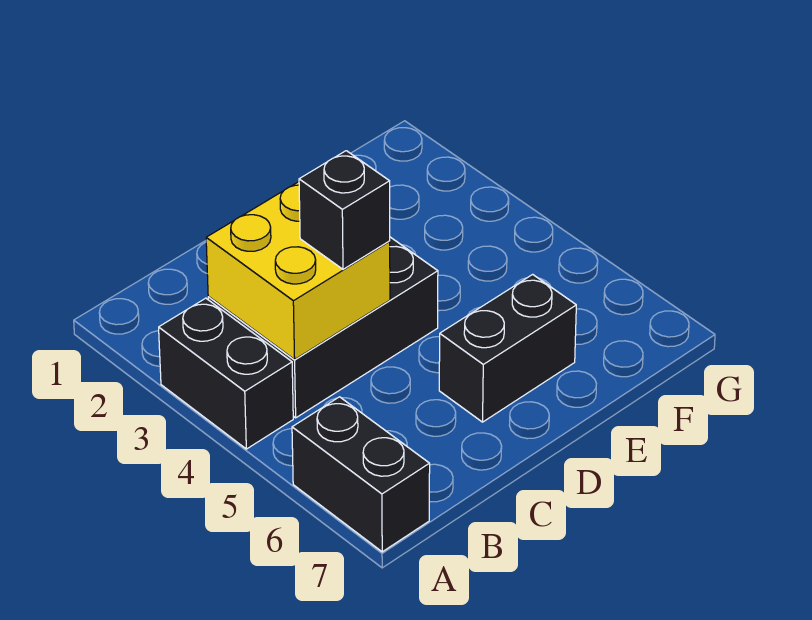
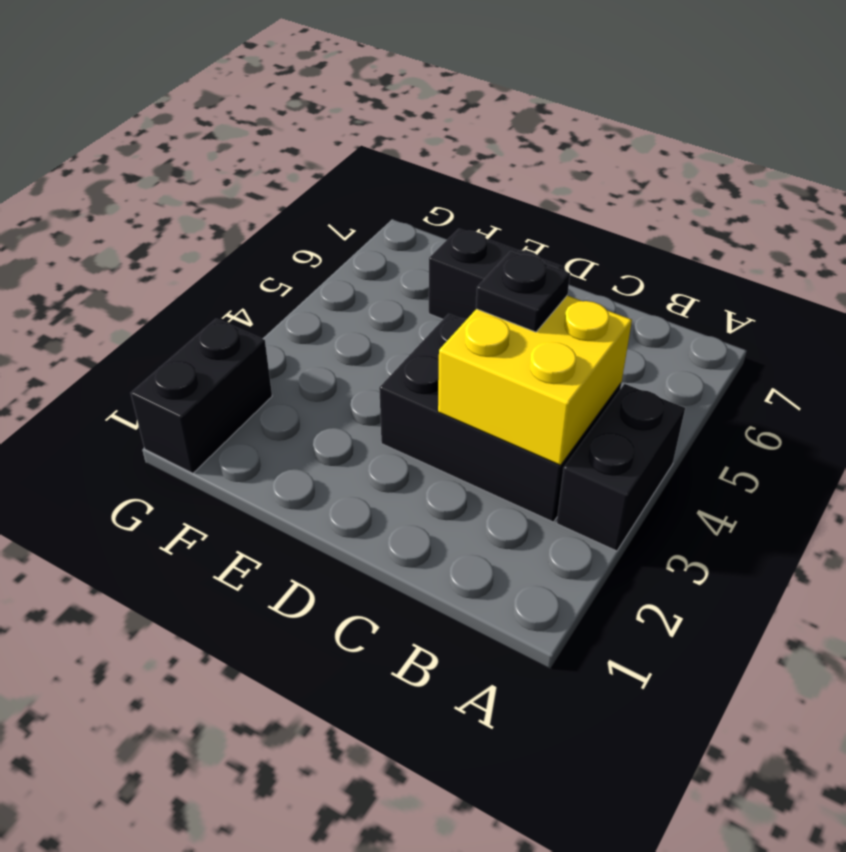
black brick A6:A7 level 1 -> black brick G1:G2 level 1
black brick C4 level 3 -> black plate C4 level 3

